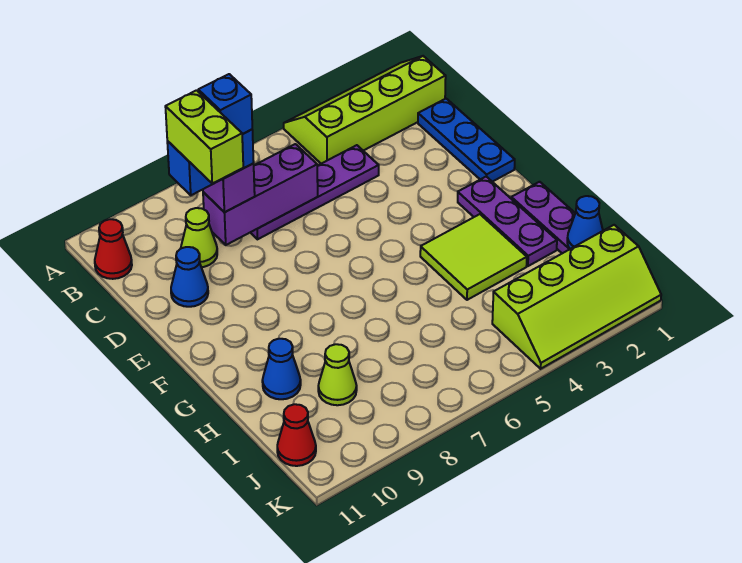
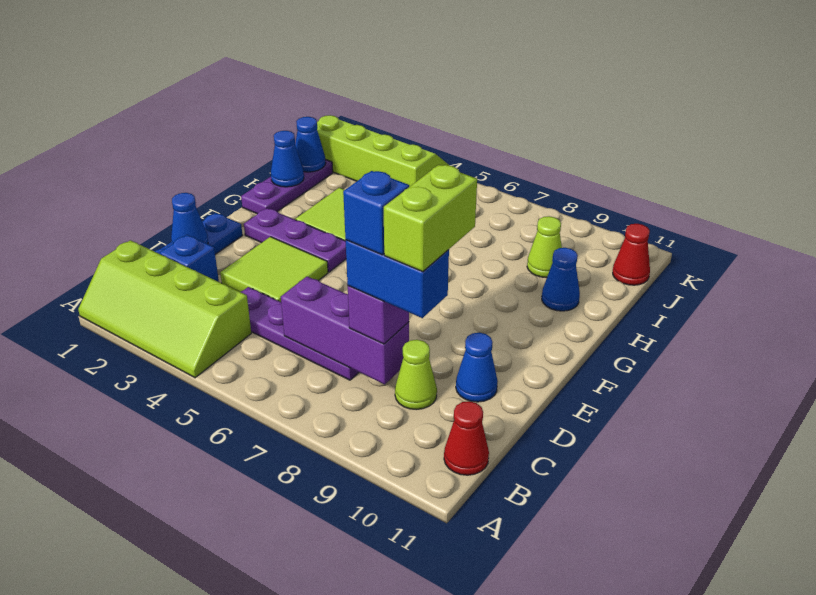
none -> blue brick C2 level 1
none -> blue cone D1 level 2
none -> lime tile D3:E4 level 1
purple plate F2:H2 level 1 -> purple plate F2:F4 level 1
none -> blue cone H1 level 2

